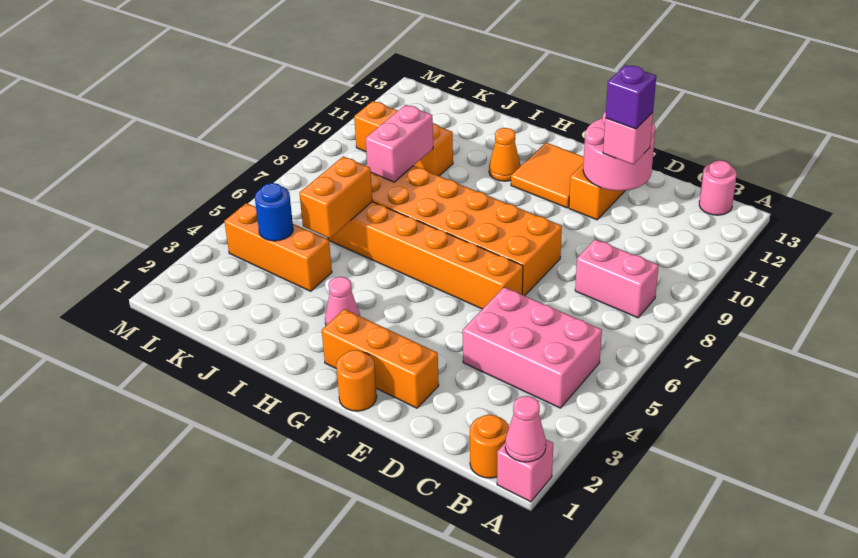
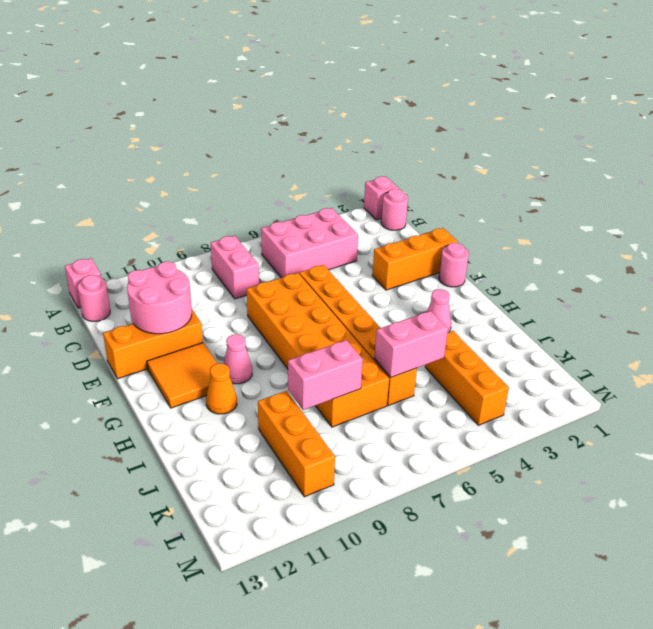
pink cone A1 level 2 -> pink cone G10 level 1
orange round brick B1 level 1 -> pink round brick B1 level 1
pink brick B4:D5 level 1 -> pink brick B4:C6 level 1
pink brick D11 level 3 -> pink brick A13 level 1
purple brick D11 level 4 -> none
orange brick E2:G2 level 1 -> orange brick E1:E3 level 1
orange round brick F1 level 1 -> pink round brick F1 level 1
orange brick J5:J6 level 2 -> pink brick J5:J6 level 2
blue round brick K4 level 2 -> none

